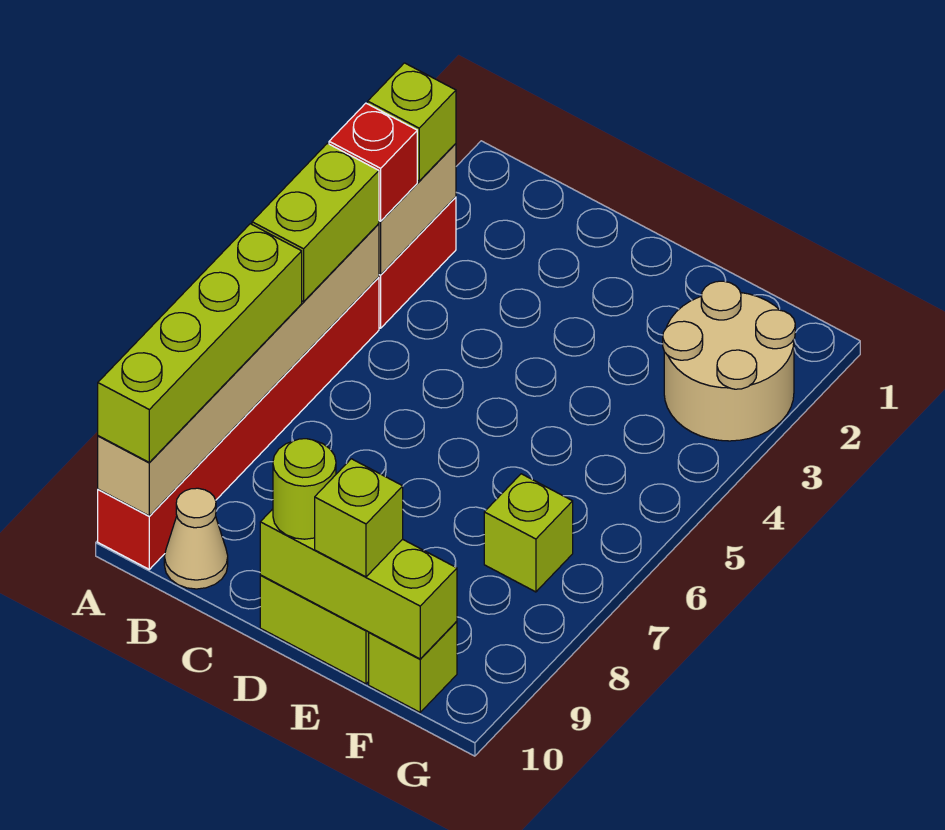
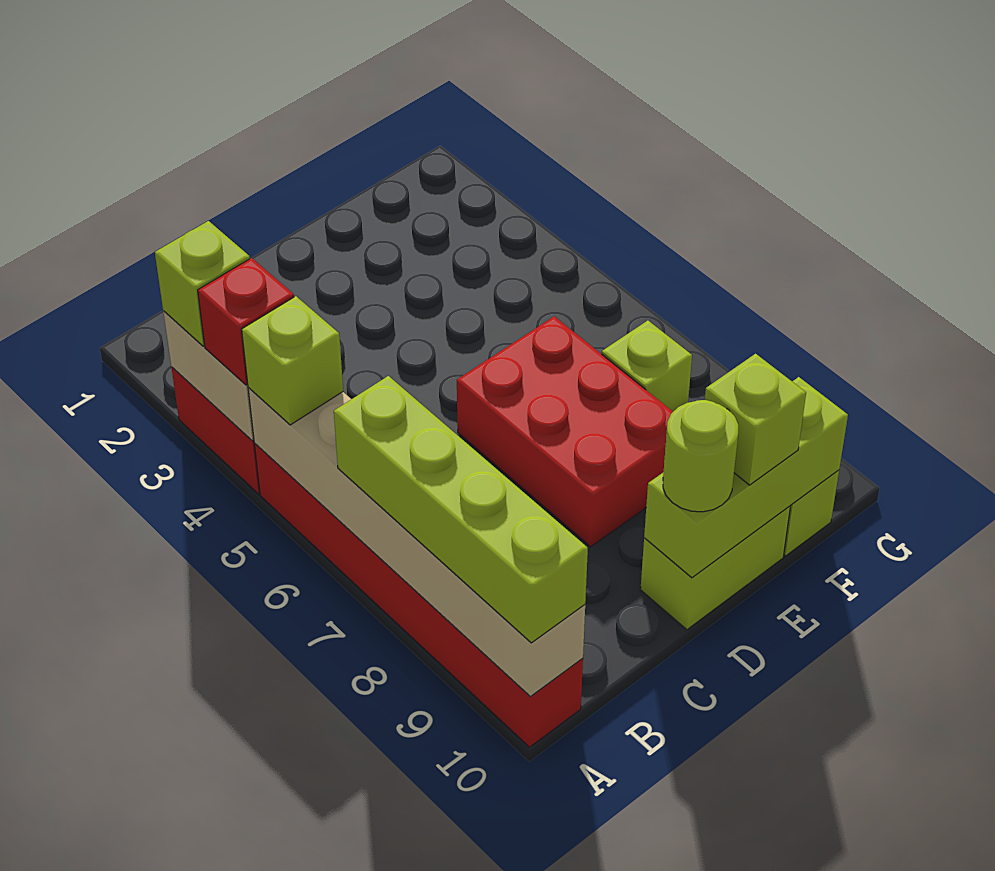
lime brick A5:A6 level 3 -> lime brick A5 level 3
tan cone B10 level 1 -> none
none -> red brick D6:E8 level 1
tan round brick F2:G3 level 1 -> none

